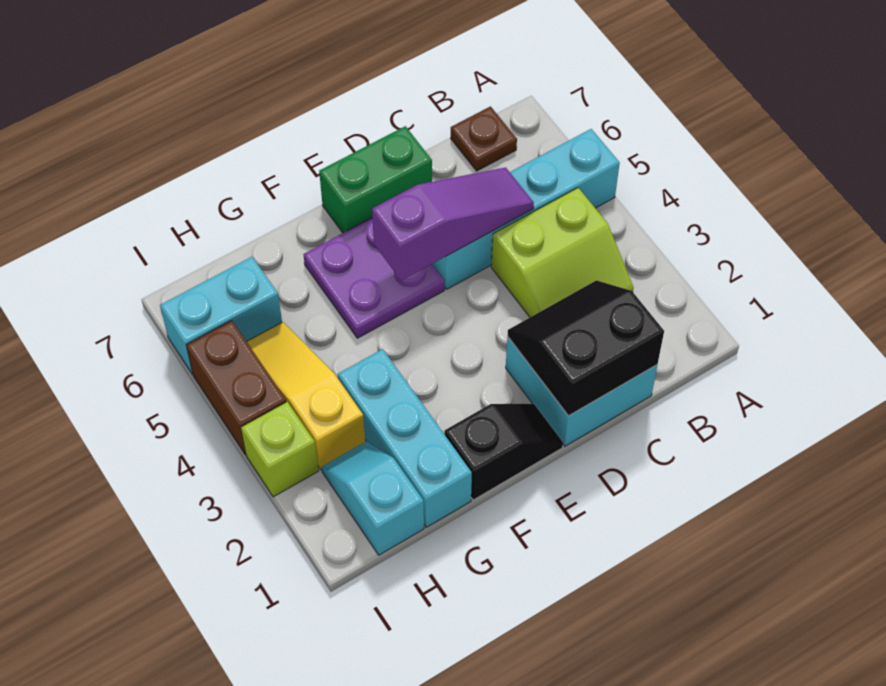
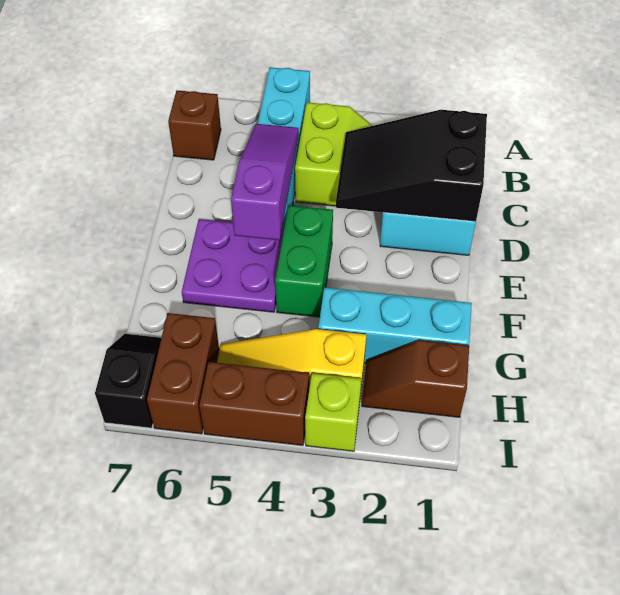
brown plate B7 level 1 -> brown brick B7 level 1
black slope C1:D2 level 2 top 1 -> black slope C1:D3 level 2 top 1
green brick D7:E7 level 1 -> green brick E4:F4 level 1
black slope E1:F1 level 1 top F -> black slope H7:I7 level 1 top I
cyan slope H1:H2 level 1 top 1 -> brown slope H1:H2 level 1 top 1
cyan brick H6:I6 level 1 -> brown brick H6:I6 level 1

